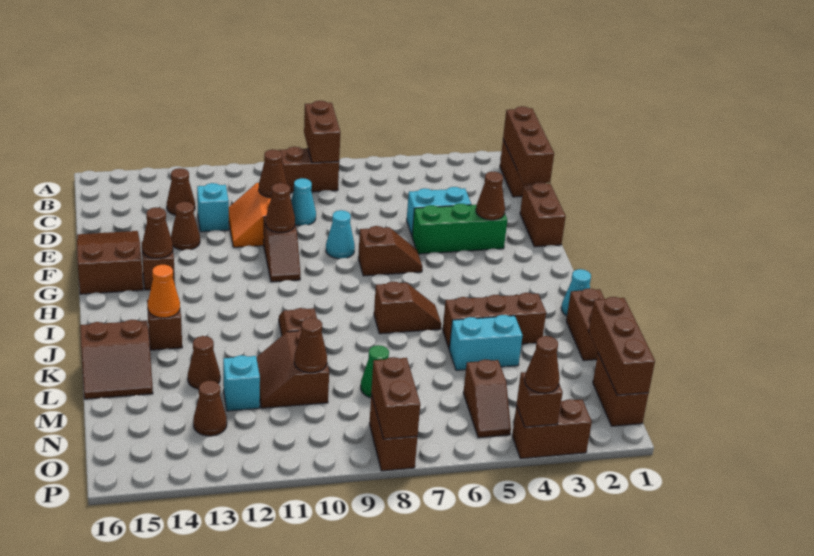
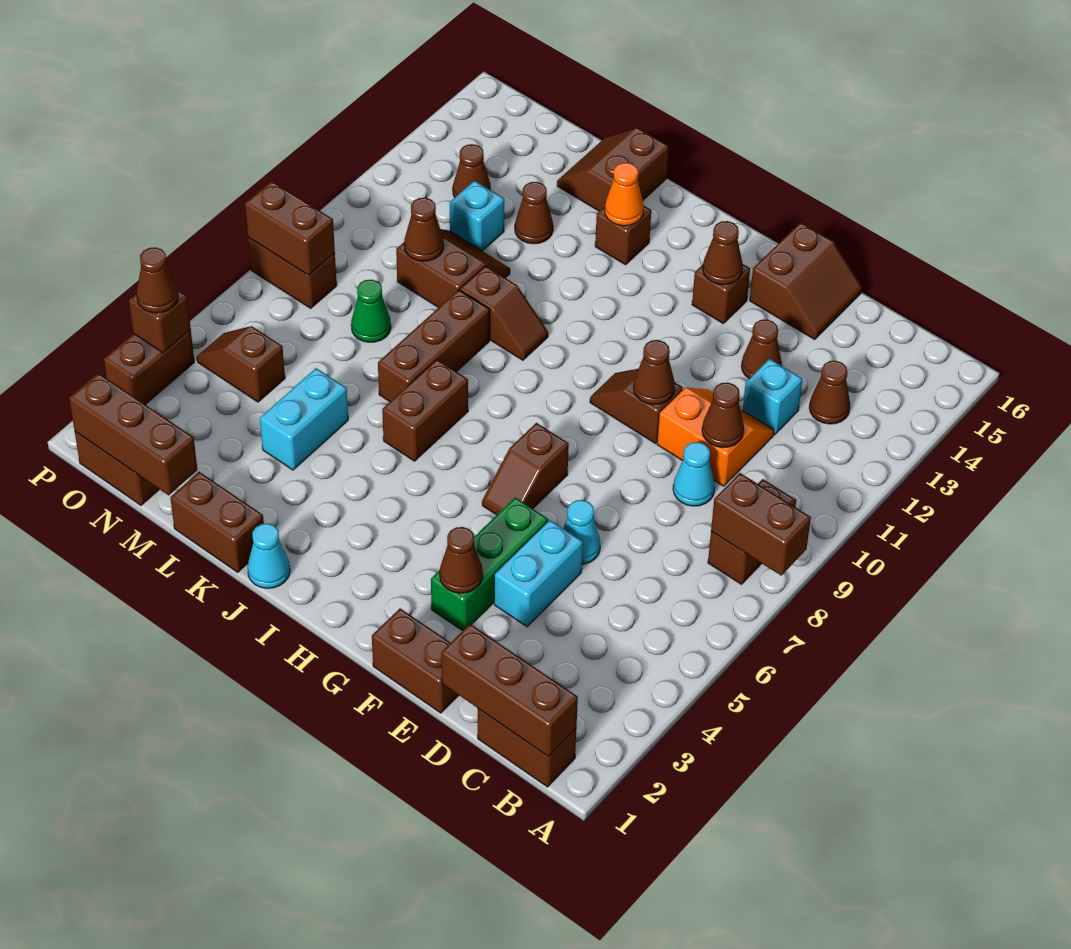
brown slope E15:G16 level 1 top G -> brown slope E15:F16 level 1 top F
cyan cone F8 level 1 -> cyan cone E6 level 1
brown slope J6:J7 level 1 top 7 -> brown brick J6:J7 level 1
brown brick K3:K5 level 1 -> brown brick K7:K9 level 1

